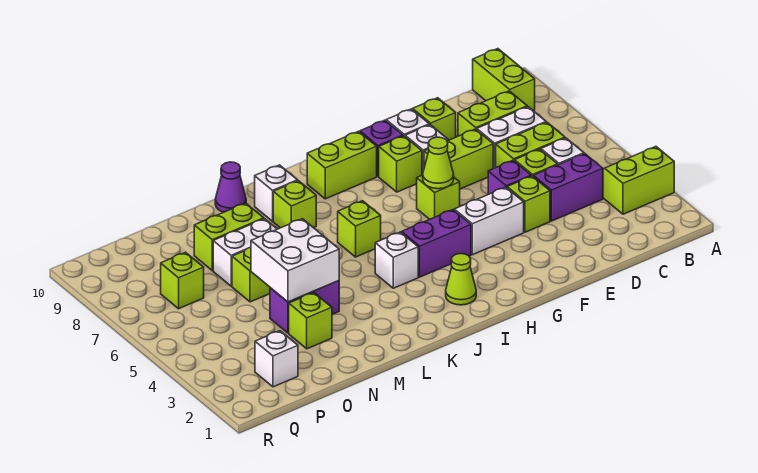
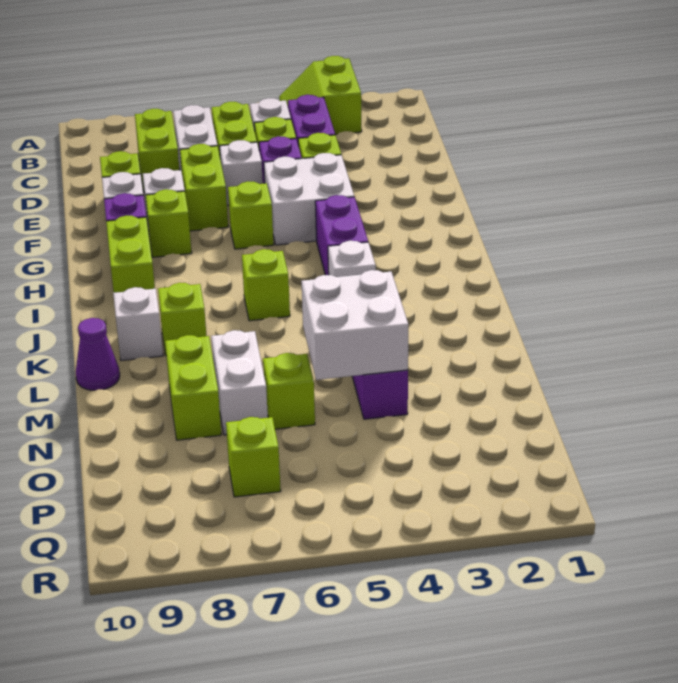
lime brick B9:B10 level 1 -> none
white brick F4:G4 level 1 -> white brick F4:G5 level 1
lime cone G6 level 2 -> none
lime cone I2 level 1 -> none
lime brick N3 level 1 -> none
white brick P2 level 1 -> white brick E6 level 1

